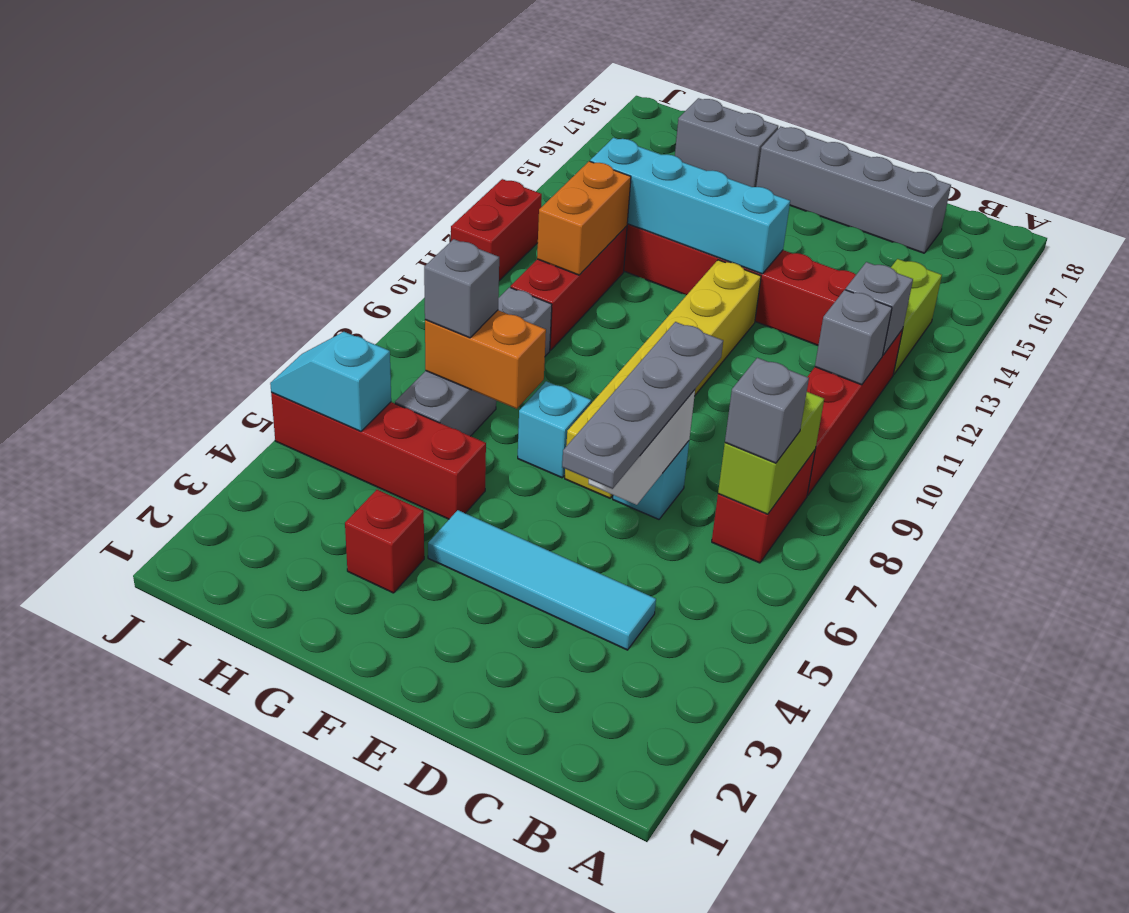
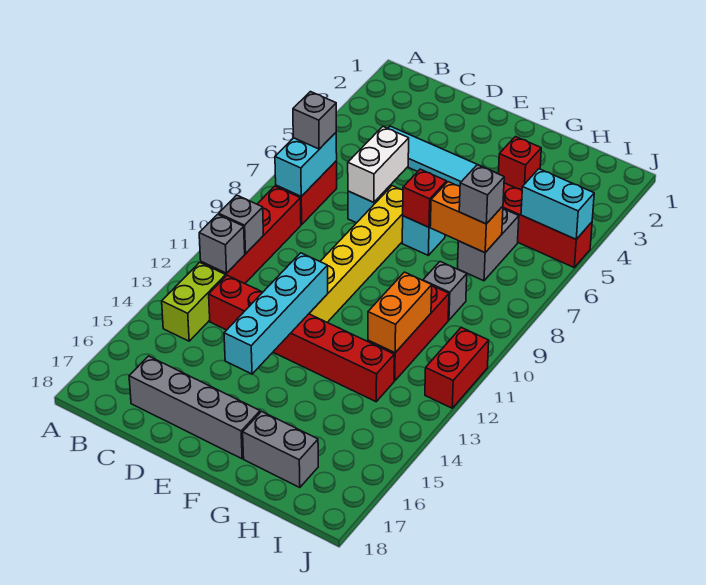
lime brick B7:B8 level 2 -> cyan brick B7:B8 level 2
grey plate D5:D8 level 3 -> none
cyan brick E13:H13 level 2 -> cyan brick E12:E15 level 2
none -> red brick F7 level 2
cyan slope I5:J5 level 2 top I -> cyan brick I5:J5 level 2

